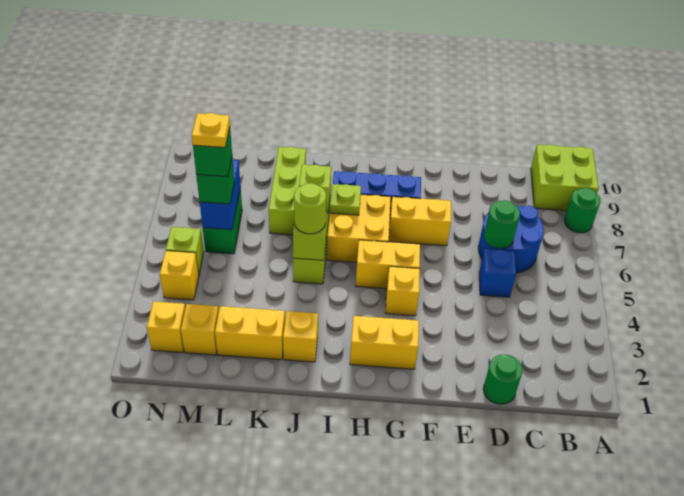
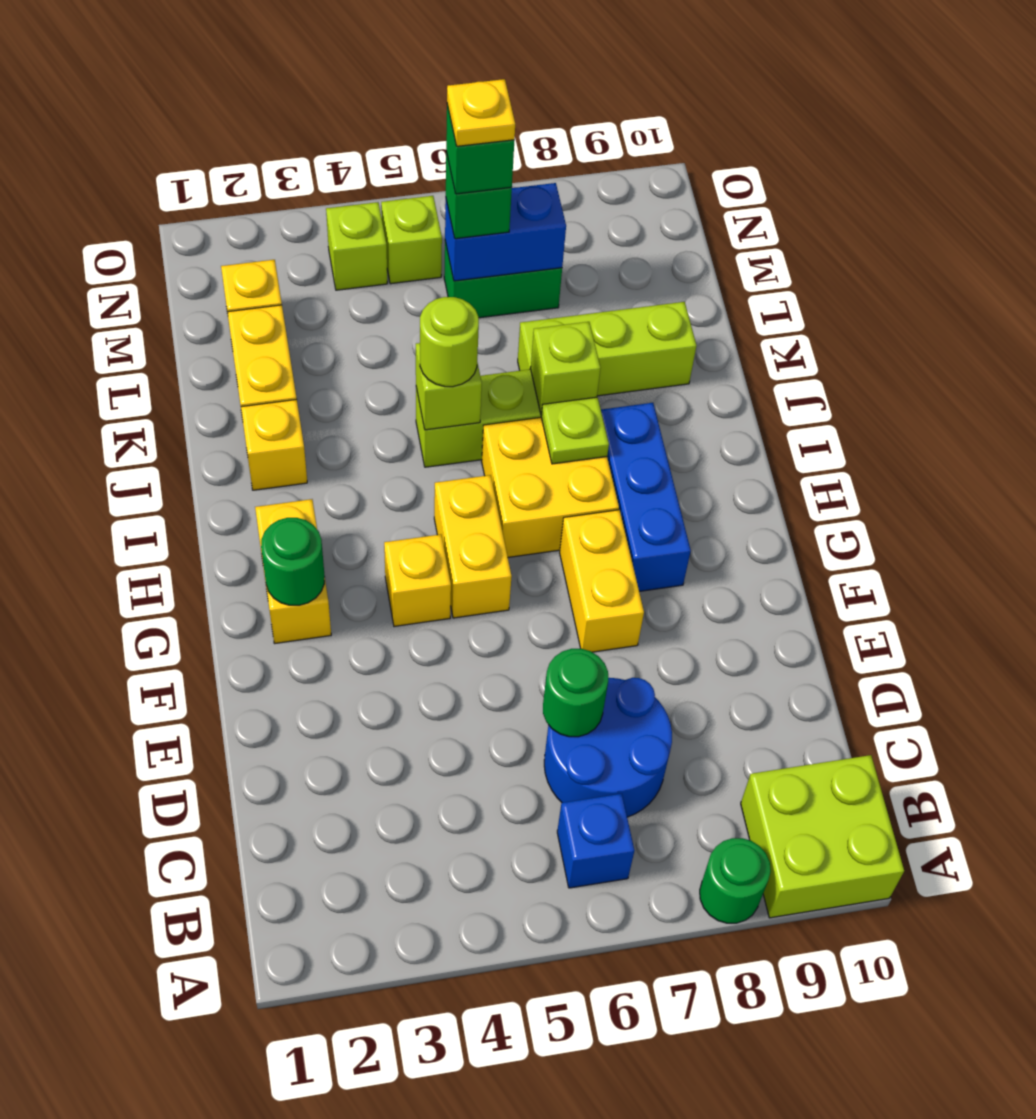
green round brick D1 level 1 -> green round brick G2 level 2
blue brick D5 level 1 -> blue brick B6 level 1
yellow brick N2 level 1 -> none
yellow brick N4 level 1 -> lime brick N4 level 1

